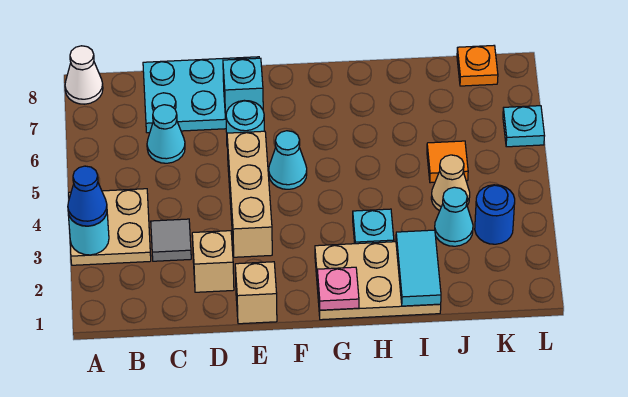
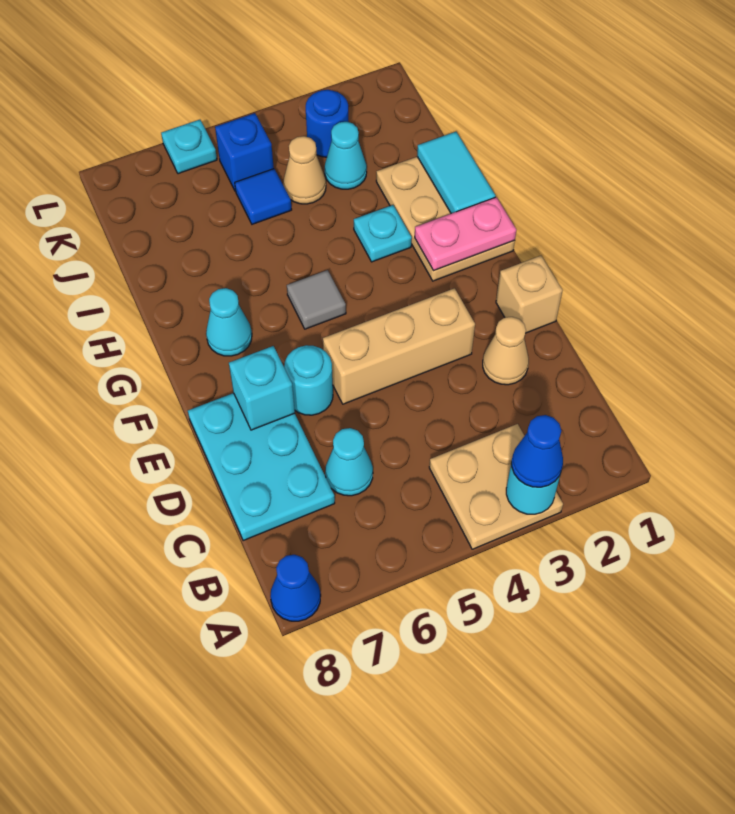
white cone A8 level 1 -> blue cone A8 level 1
grey tile C3 level 1 -> grey tile G5 level 1
tan brick D2 level 1 -> tan cone D2 level 1
cyan cone F5 level 1 -> cyan cone G7 level 1
pink plate G1 level 2 -> pink plate G1:G2 level 2
cyan tile I1:I2 level 2 -> cyan tile H1:I1 level 2
orange tile J5 level 1 -> blue tile J5 level 1
none -> blue brick K5 level 1
orange plate K8 level 1 -> none

